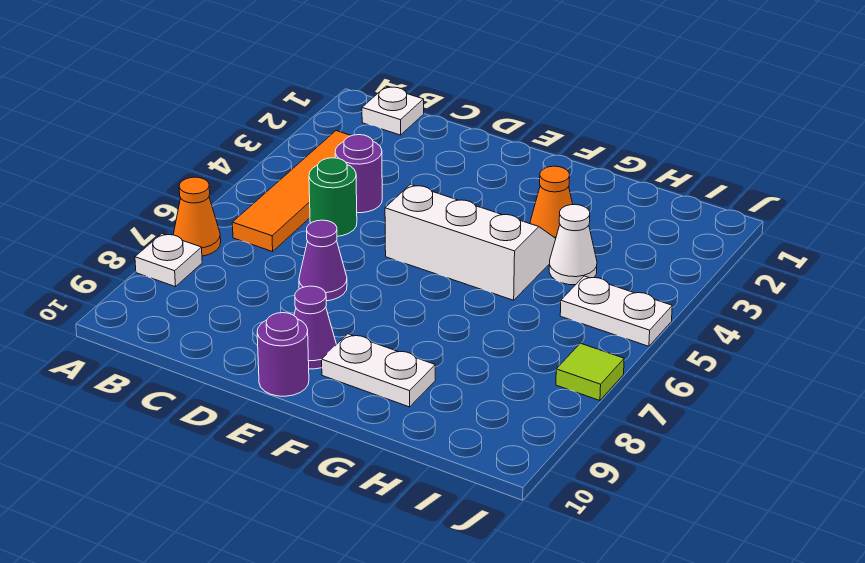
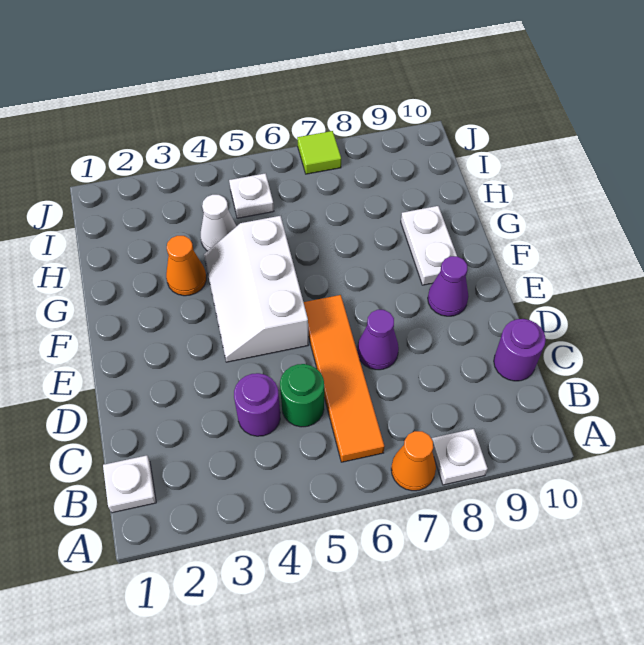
orange tile B3:B6 level 1 -> orange tile B6:E6 level 1
purple round brick E10 level 1 -> purple round brick C10 level 1
white plate I5:J5 level 1 -> white plate I5 level 1

